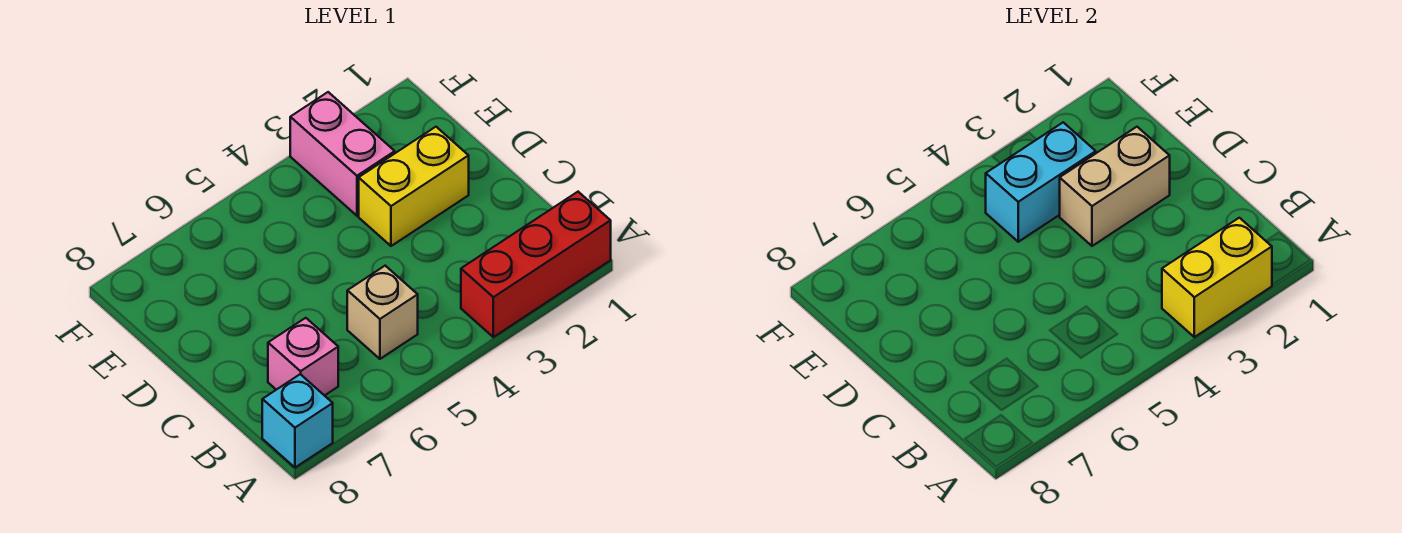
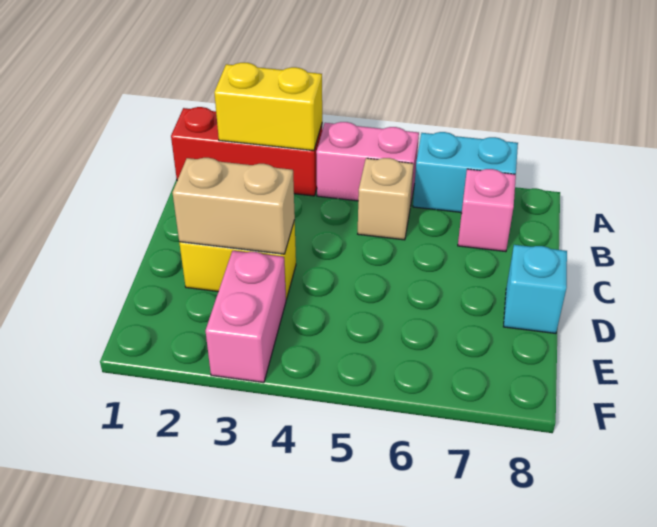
none -> pink brick A4:A5 level 1
cyan brick A8 level 1 -> cyan brick D8 level 1
cyan brick E3:E4 level 2 -> cyan brick A6:A7 level 1

